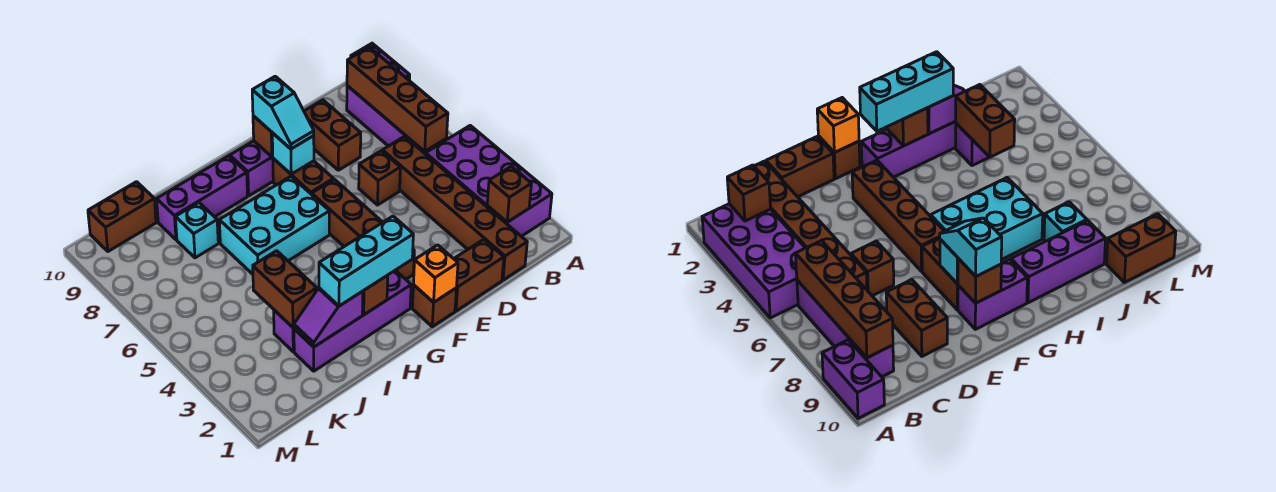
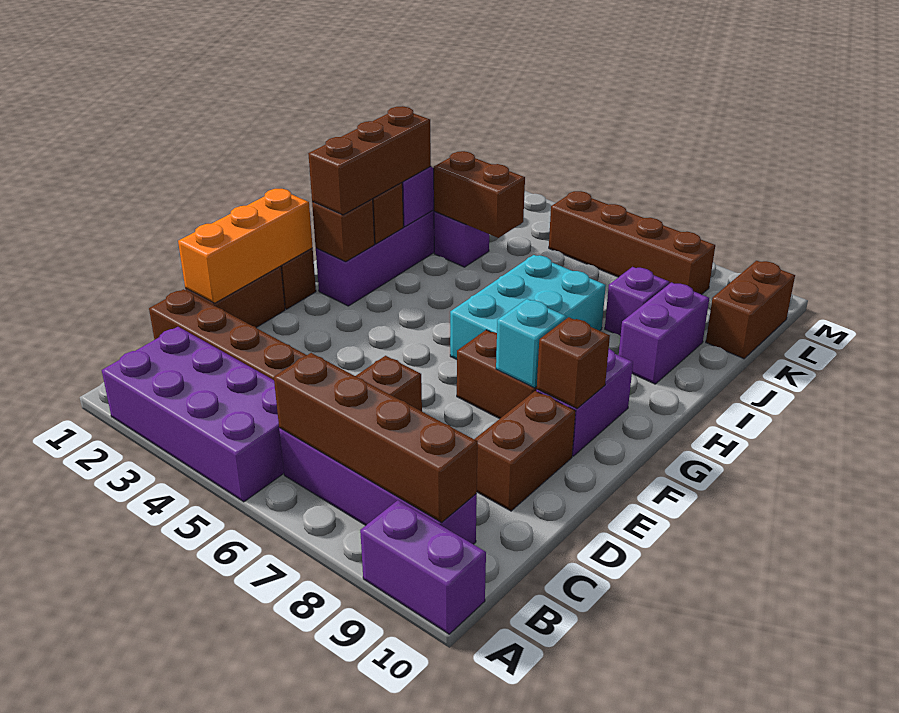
brown brick B2 level 2 -> brown brick G2 level 2
brown brick D8:D9 level 1 -> brown brick D9:E9 level 1
orange brick F1 level 2 -> orange brick D1:F1 level 2
brown brick F3:F6 level 1 -> brown brick L5:L8 level 1
cyan slope F8:F9 level 3 top 9 -> none
cyan brick G2:I2 level 3 -> brown brick G2:I2 level 3
purple brick H9:J9 level 1 -> purple brick I9:J9 level 1
cyan brick J8 level 1 -> purple brick J8 level 1

